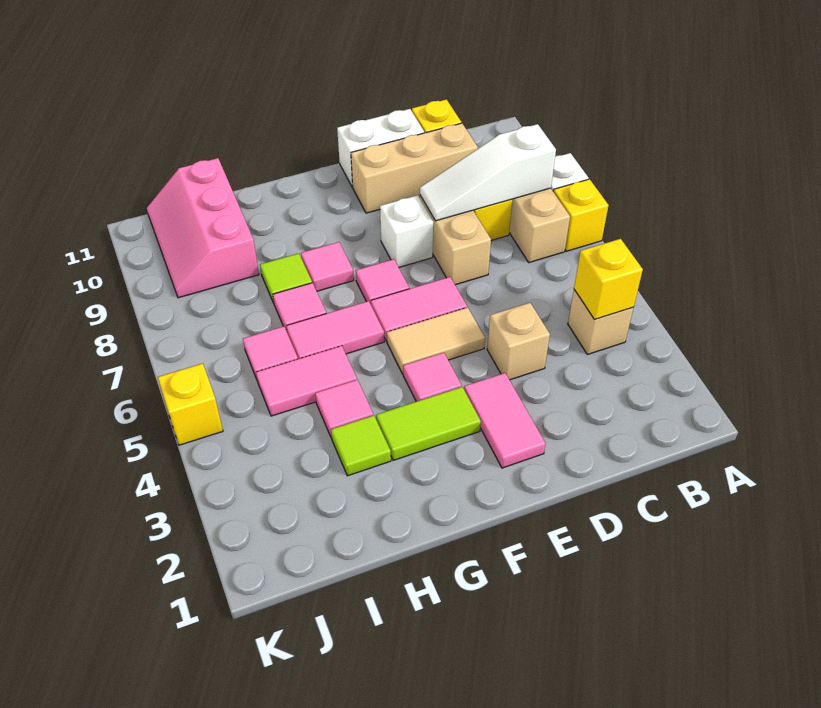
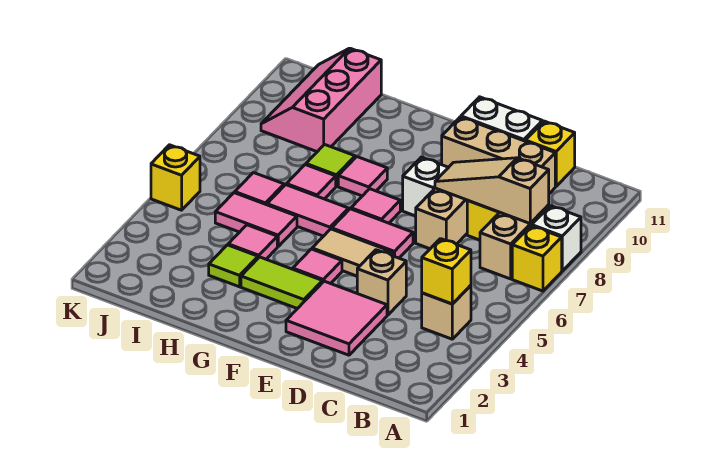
white slope B8:D8 level 2 top B -> tan slope B8:D8 level 2 top B
pink tile E2:E3 level 1 -> pink tile D2:E3 level 1

